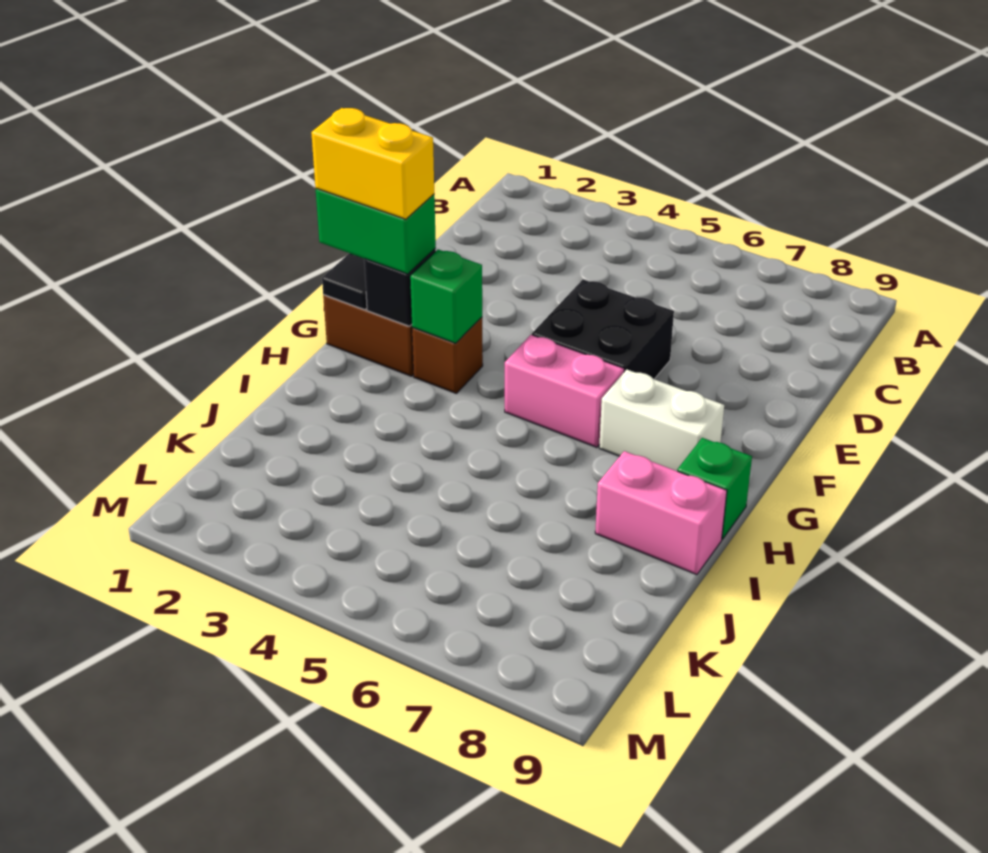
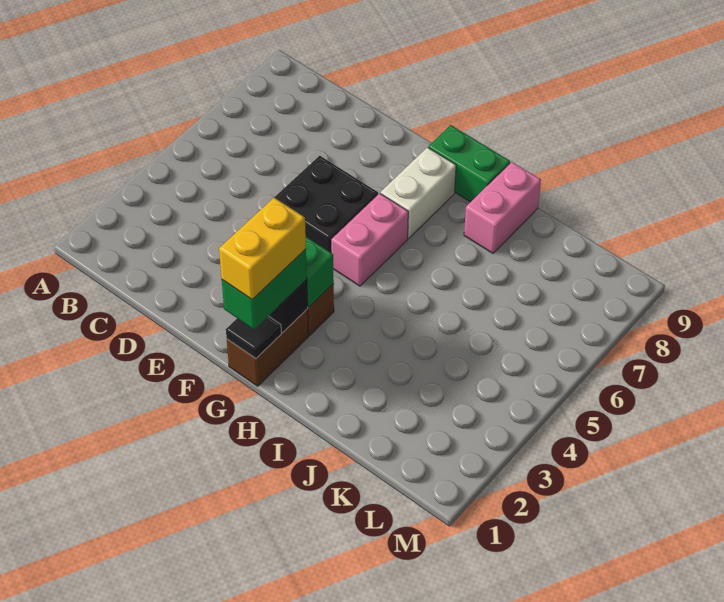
green brick H9 level 1 -> green brick G9:H9 level 1

